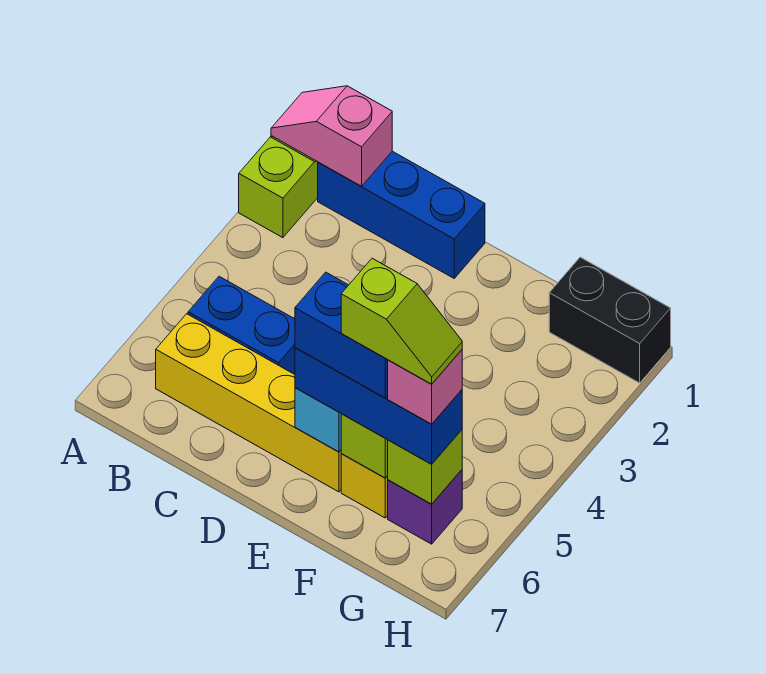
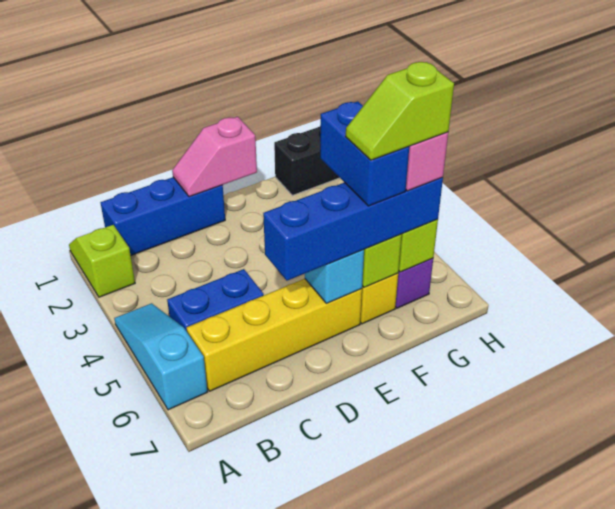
pink slope A1:B1 level 2 top B -> pink slope D1:E1 level 2 top E
none -> cyan slope A4:A6 level 1 top 6
blue brick E6:G6 level 3 -> blue brick D6:G6 level 3
blue brick E6:F6 level 4 -> blue brick F5:F6 level 4
lime slope F6:G6 level 5 top F -> lime slope F6:G6 level 5 top G

